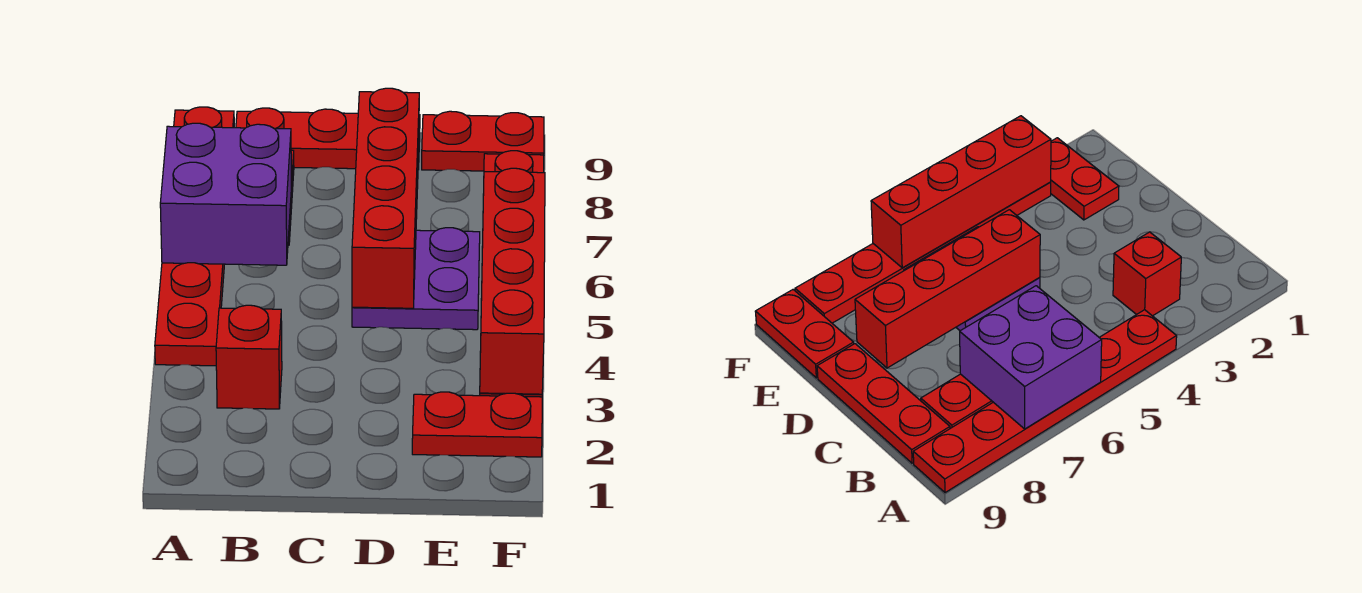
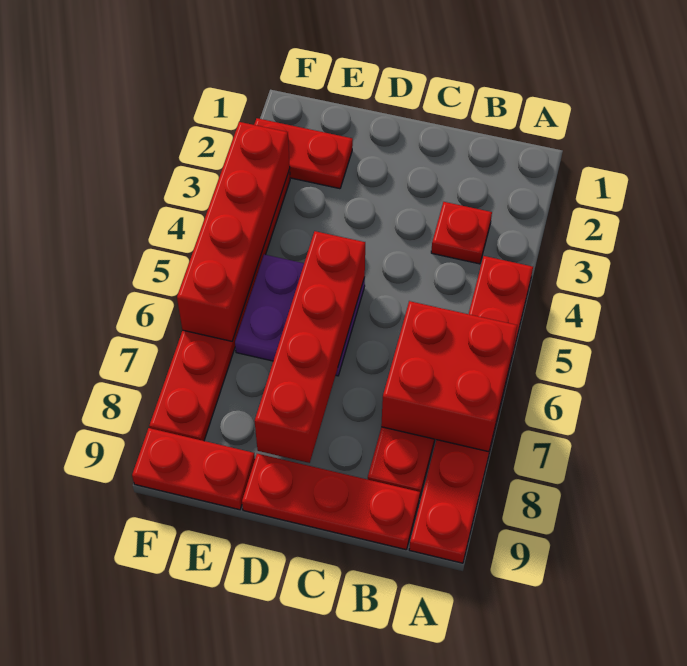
purple brick A6:B7 level 2 -> red brick A6:B7 level 2
red brick B3 level 1 -> red plate B3 level 1

